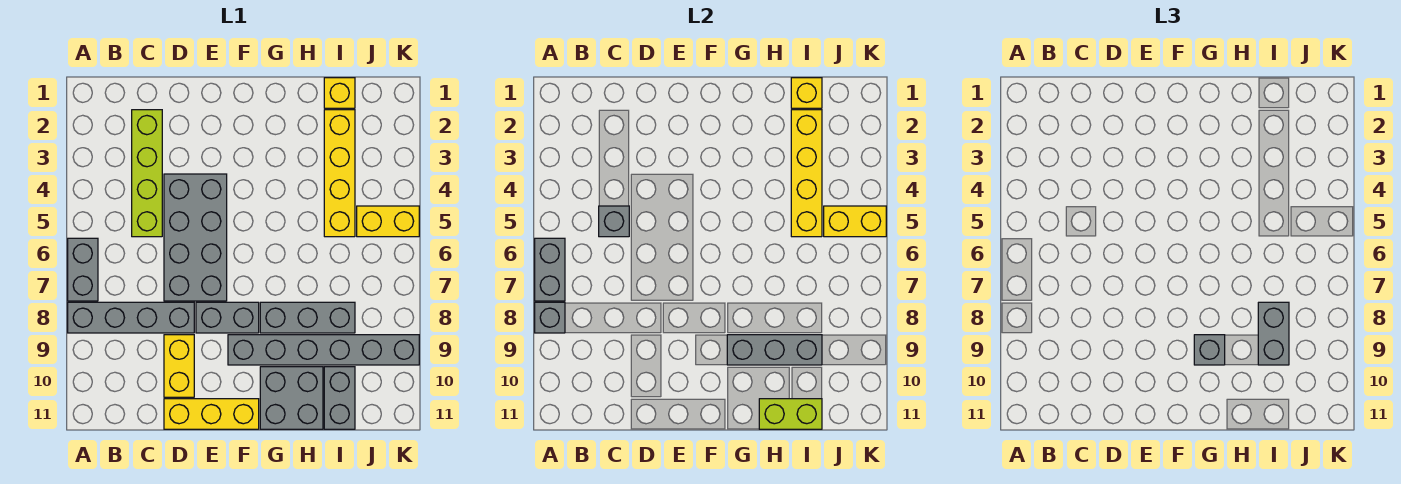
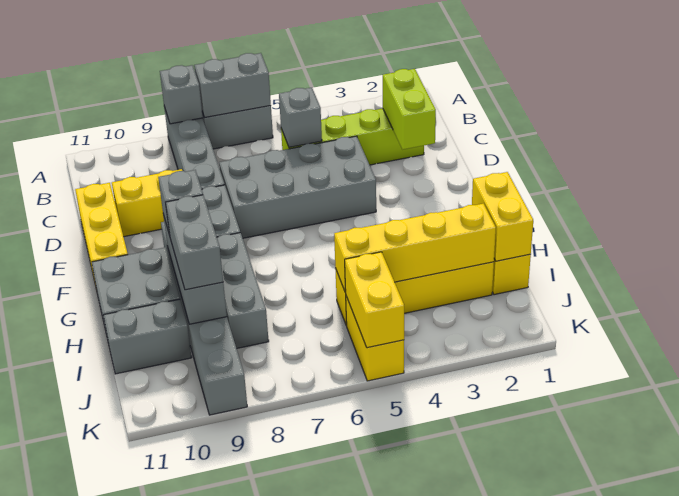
lime brick H11:I11 level 2 -> lime brick C2:D2 level 2
yellow brick I1 level 2 -> yellow brick H1:I1 level 2
grey brick I8:I9 level 3 -> grey brick H9:I9 level 3

